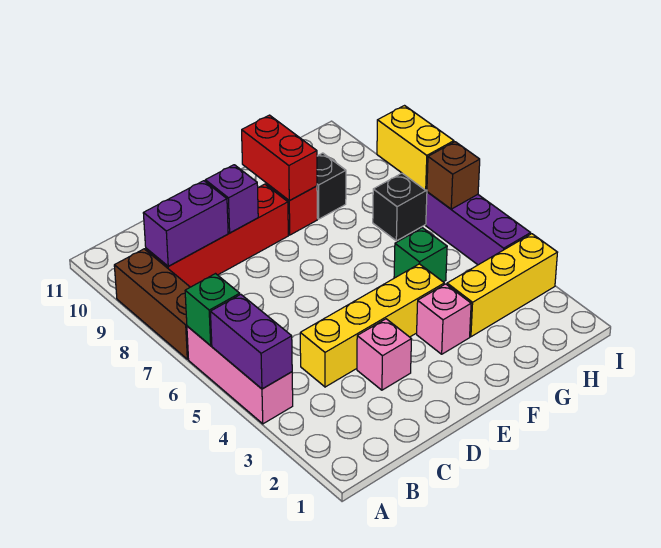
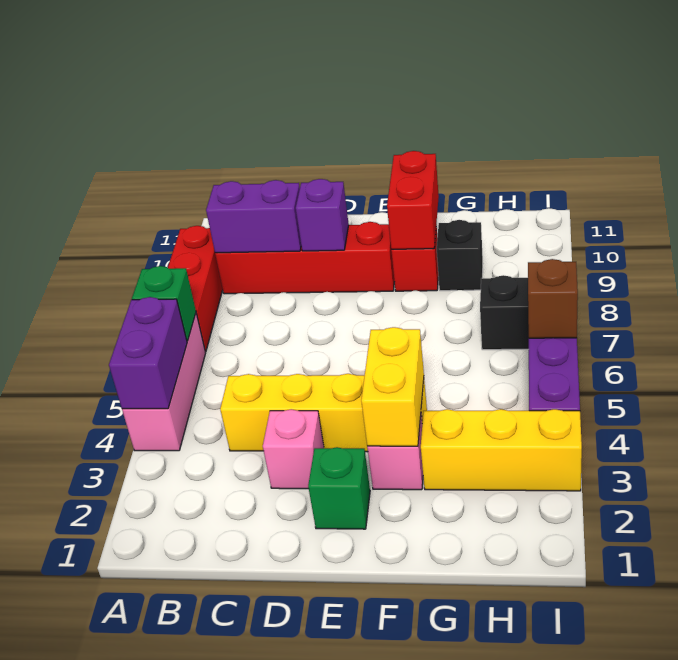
brown brick A7:A9 level 1 -> red brick A7:A9 level 1
green brick G5 level 1 -> green brick E2 level 1
yellow brick I7:I8 level 2 -> yellow brick F3:F4 level 2

